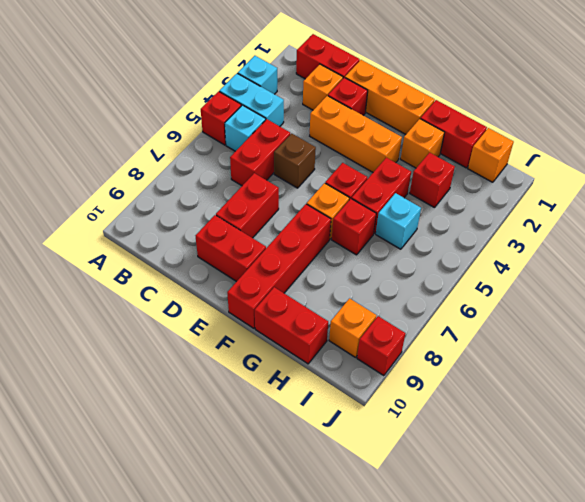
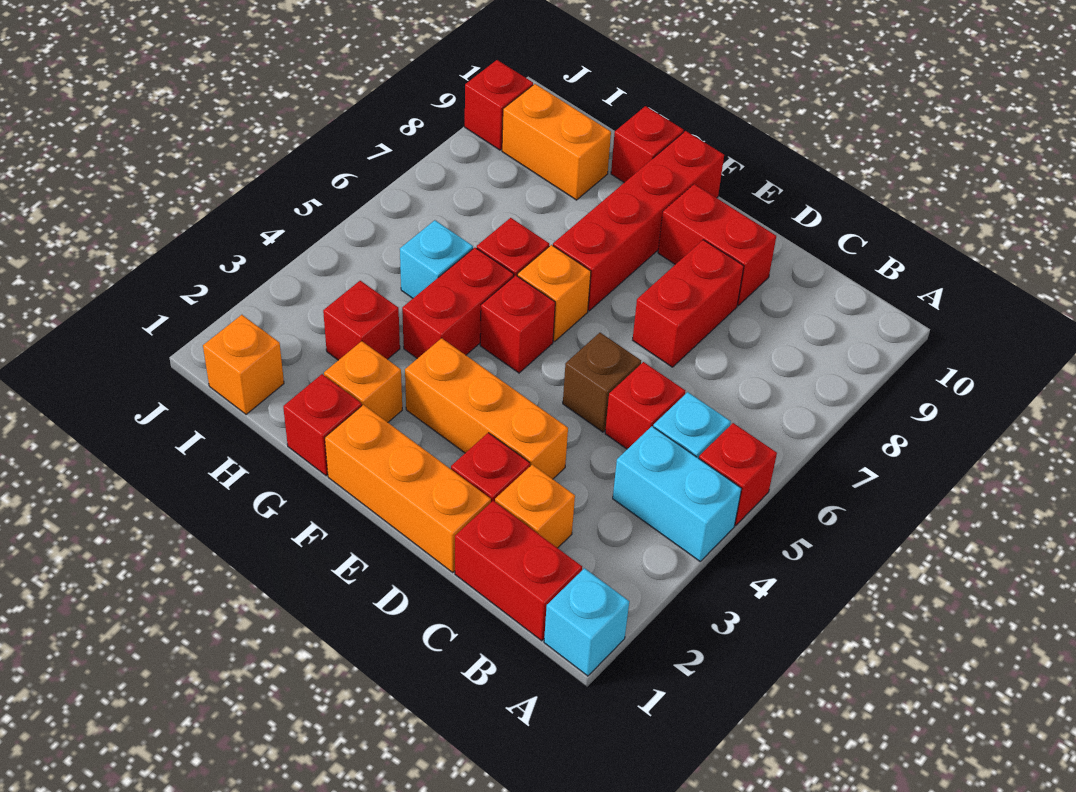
cyan brick A3 level 1 -> cyan brick A1 level 1
red brick C5:C6 level 1 -> red brick C5 level 1
red brick G1:H1 level 1 -> red brick G1 level 1
red brick G10:H10 level 1 -> red brick G10 level 1
orange brick I9 level 1 -> orange brick H9:I9 level 1

